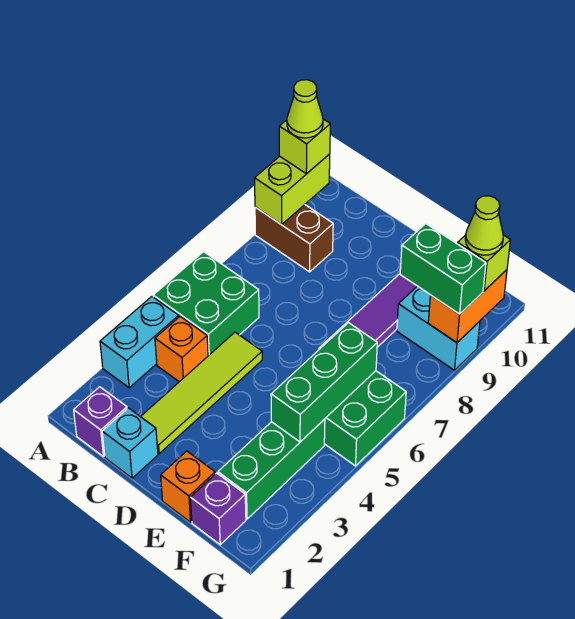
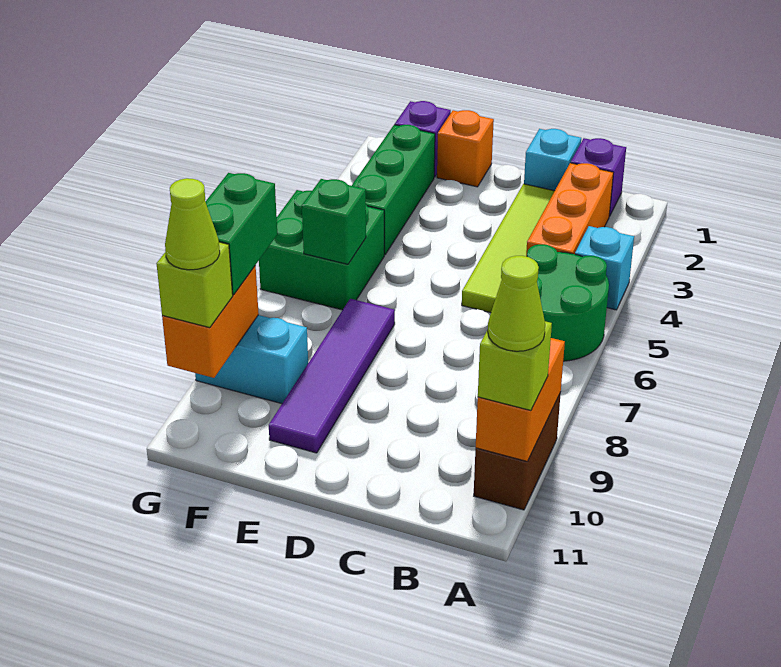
cyan brick A3:A4 level 1 -> cyan brick A4 level 1
green brick A5:B6 level 1 -> green round brick A5:B6 level 1
brown brick A9:B9 level 1 -> brown brick A9:A10 level 1
lime brick A9:A10 level 2 -> orange brick A9:A10 level 2
orange brick B4 level 1 -> orange brick B2:B4 level 1
green brick F4:F6 level 2 -> green brick F6 level 2
green brick F9:G9 level 3 -> green brick G8:G9 level 3

